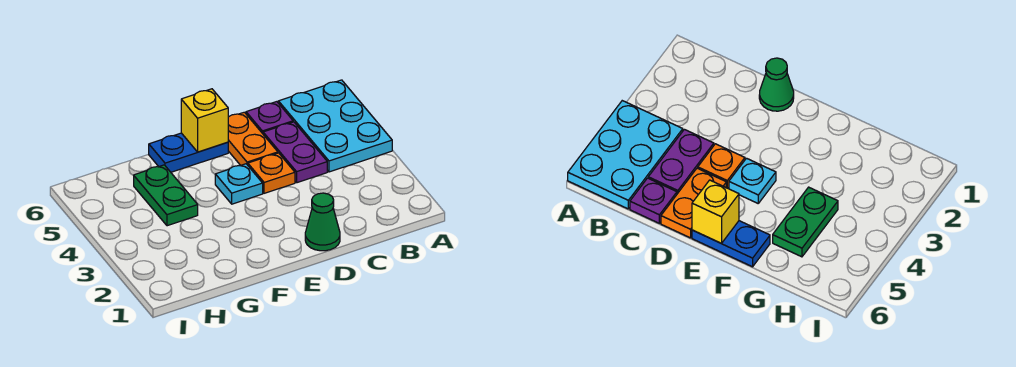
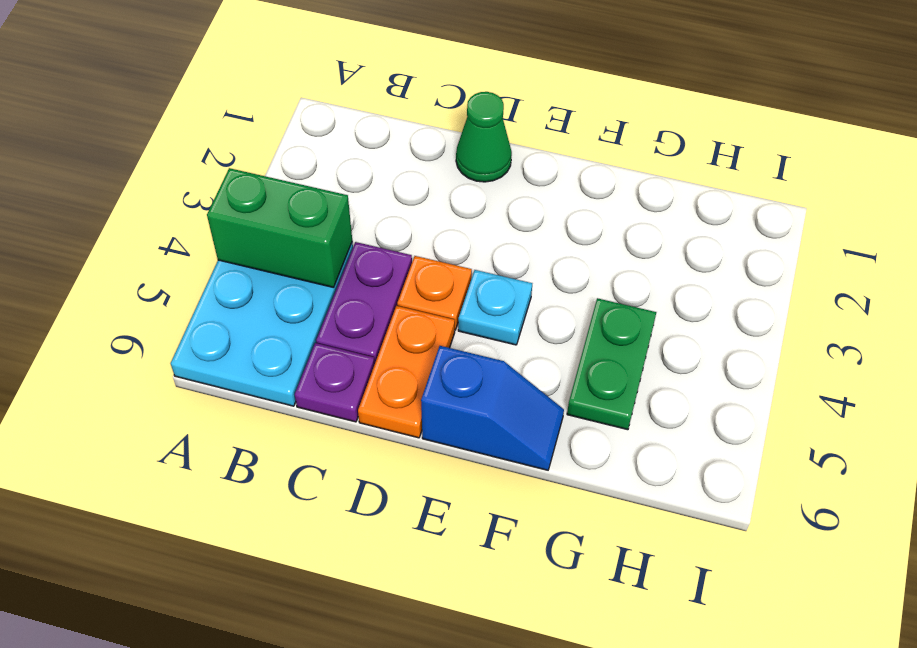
none -> green brick A4:B4 level 2
blue plate E6:F6 level 1 -> blue slope E6:F6 level 1 top E
yellow brick E6 level 2 -> none

